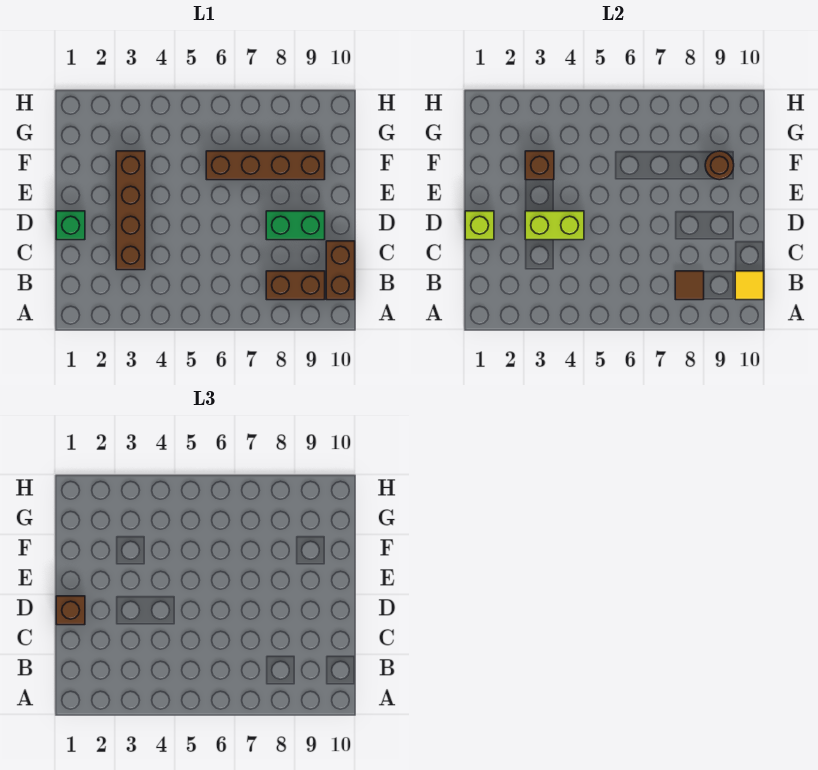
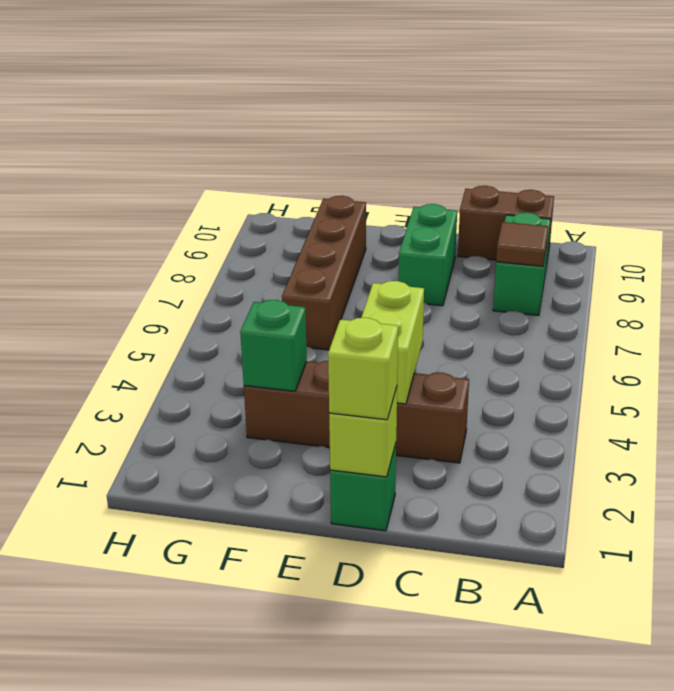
brown brick B8:B9 level 1 -> green brick B8:B9 level 1
yellow tile B10 level 2 -> none
brown brick D1 level 3 -> lime brick D1 level 3
brown brick F3 level 2 -> green brick F3 level 2
brown round brick F9 level 2 -> none

